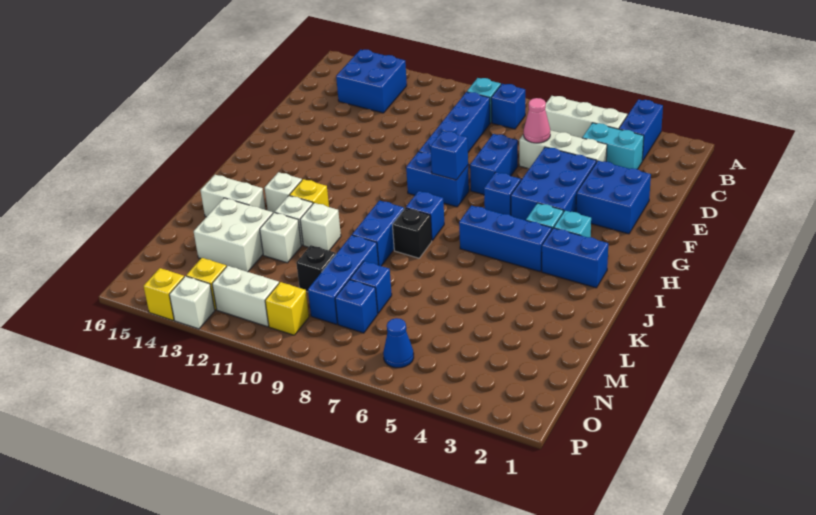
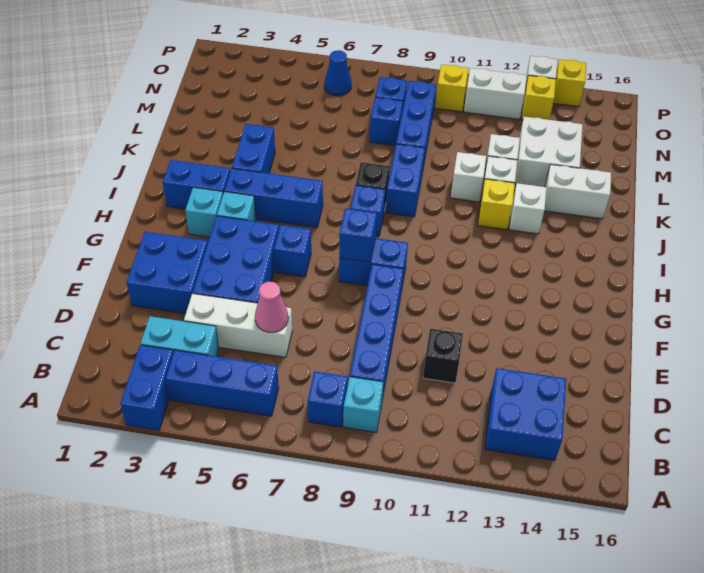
white brick B4:B6 level 1 -> blue brick B4:B6 level 1
blue brick E7:F7 level 1 -> blue brick J4:K4 level 1
black brick M10 level 1 -> black brick D11 level 1

